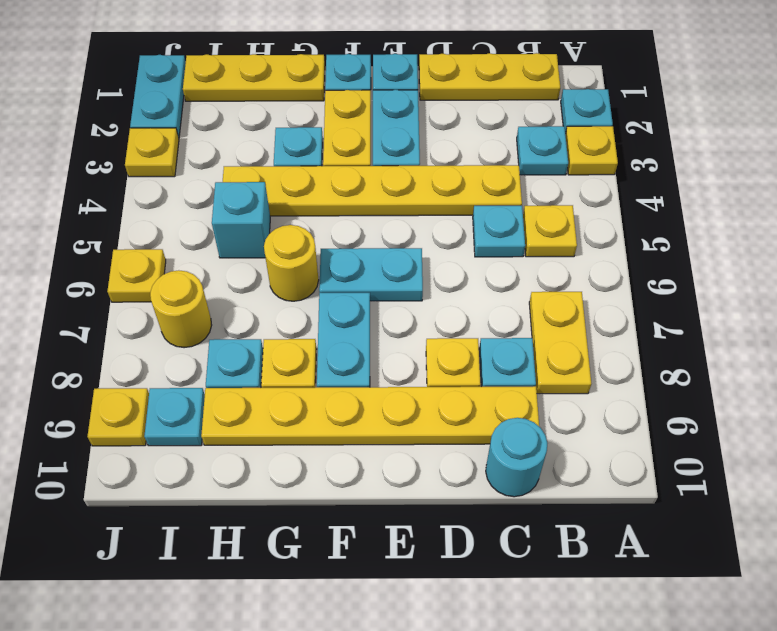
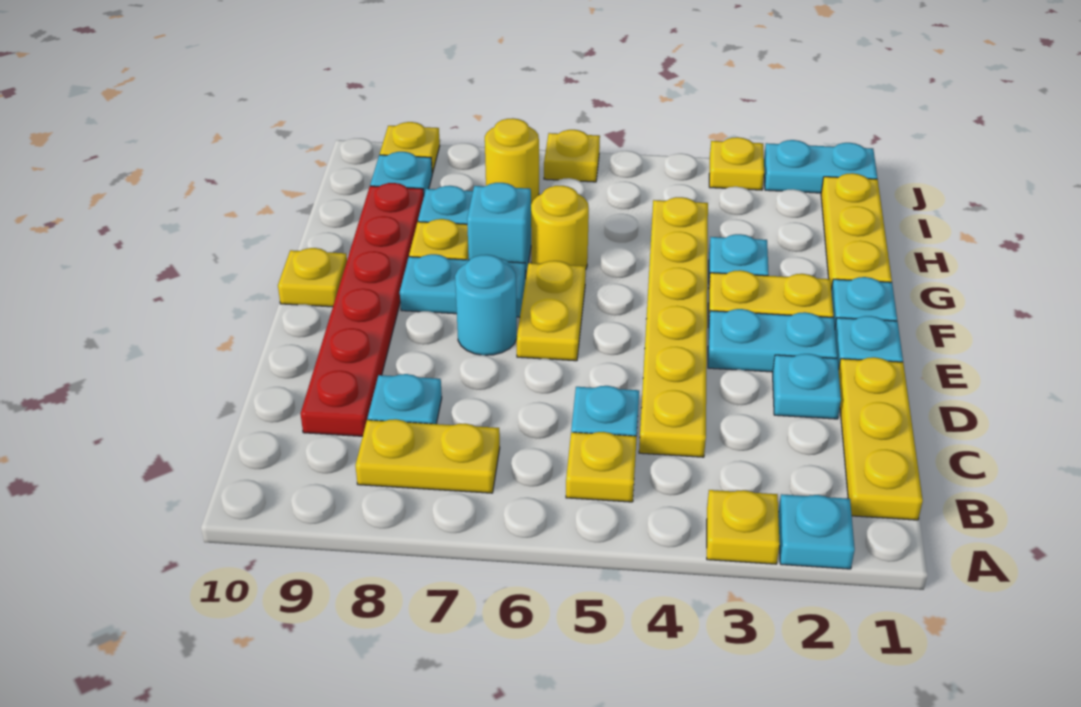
cyan plate B3 level 1 -> cyan plate D2 level 1
yellow plate C9:H9 level 1 -> red plate C9:H9 level 1
cyan round brick C10 level 1 -> cyan round brick E7 level 1
yellow plate D8 level 1 -> yellow plate F10 level 1
cyan plate E6:F6 level 1 -> yellow plate E6:F6 level 1
cyan brick H5 level 1 -> cyan brick G7 level 1

